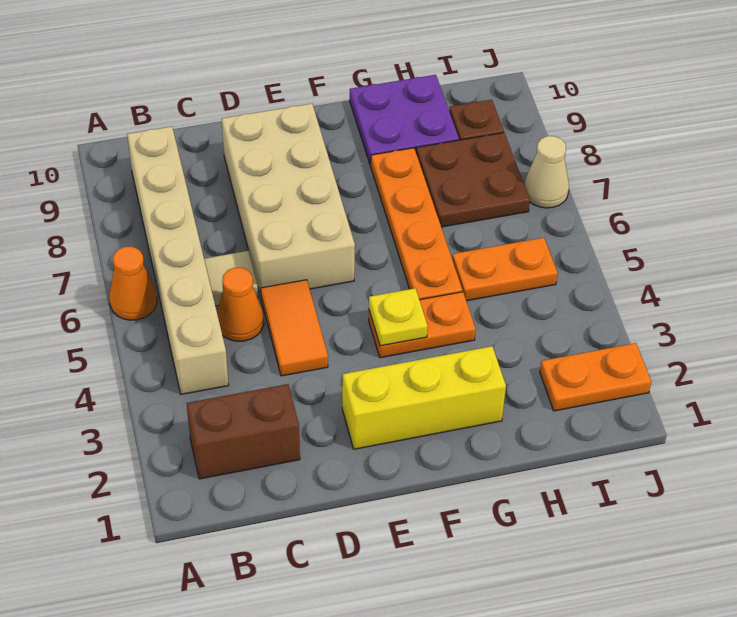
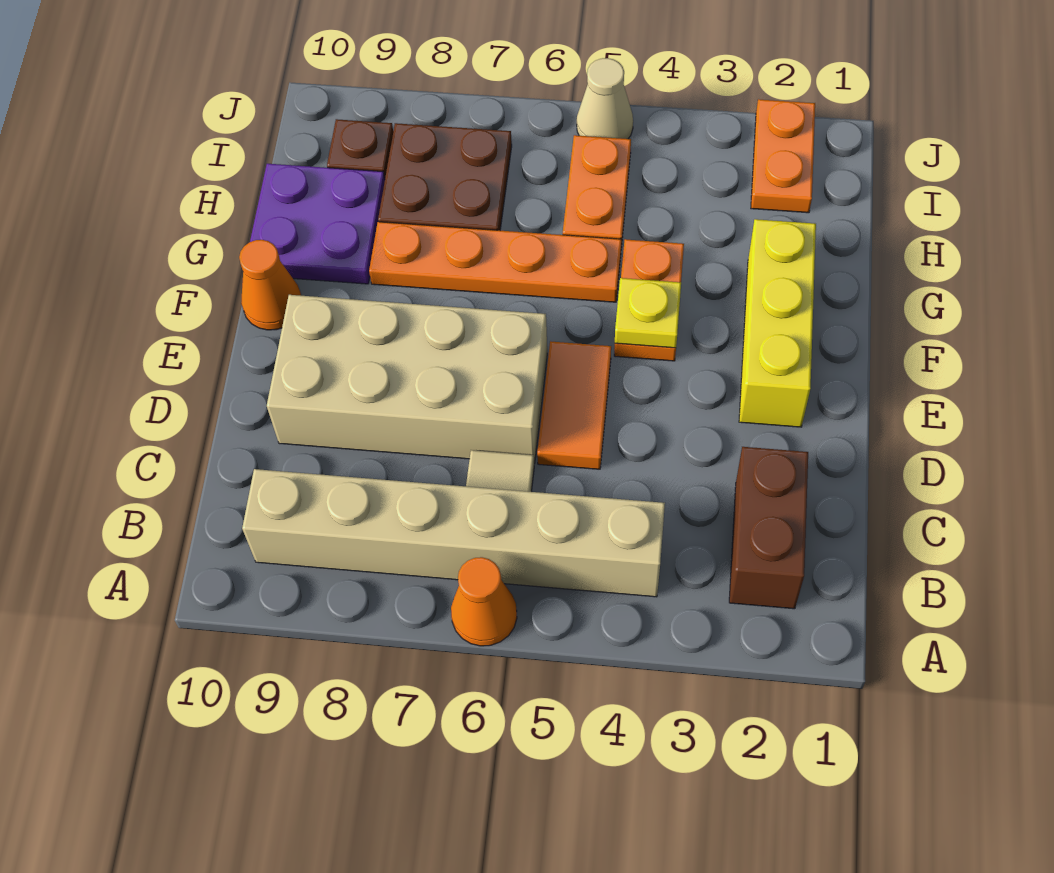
orange cone C5 level 1 -> orange cone F10 level 1
orange tile D4:D5 level 1 -> orange tile D5:E5 level 1
tan cone J7 level 1 -> tan cone J5 level 1

